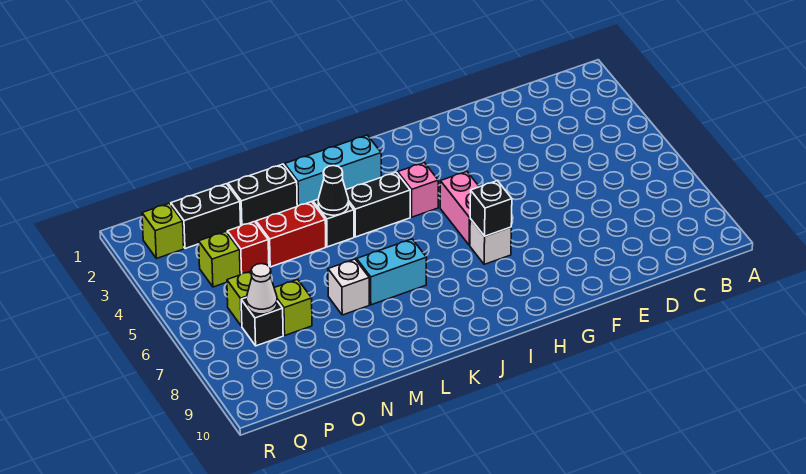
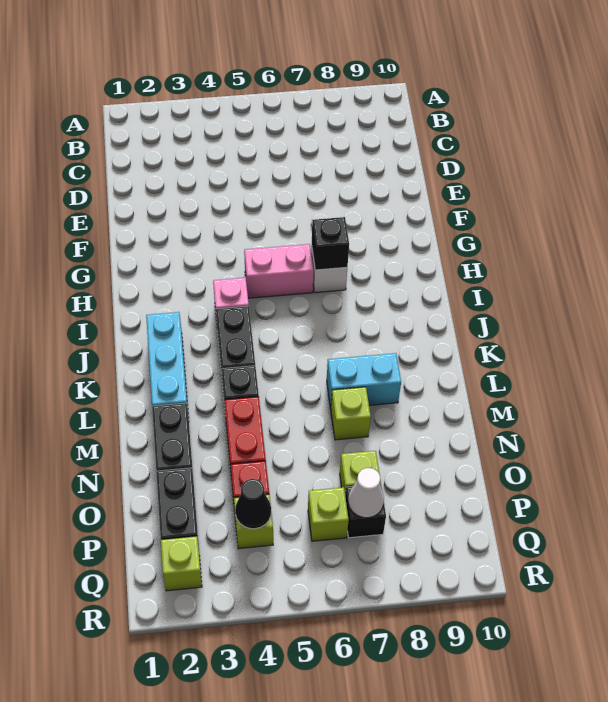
cyan brick K7:L7 level 1 -> cyan brick L7:L8 level 1
black cone L4 level 2 -> black cone P4 level 2
white brick M7 level 1 -> lime brick M7 level 1

